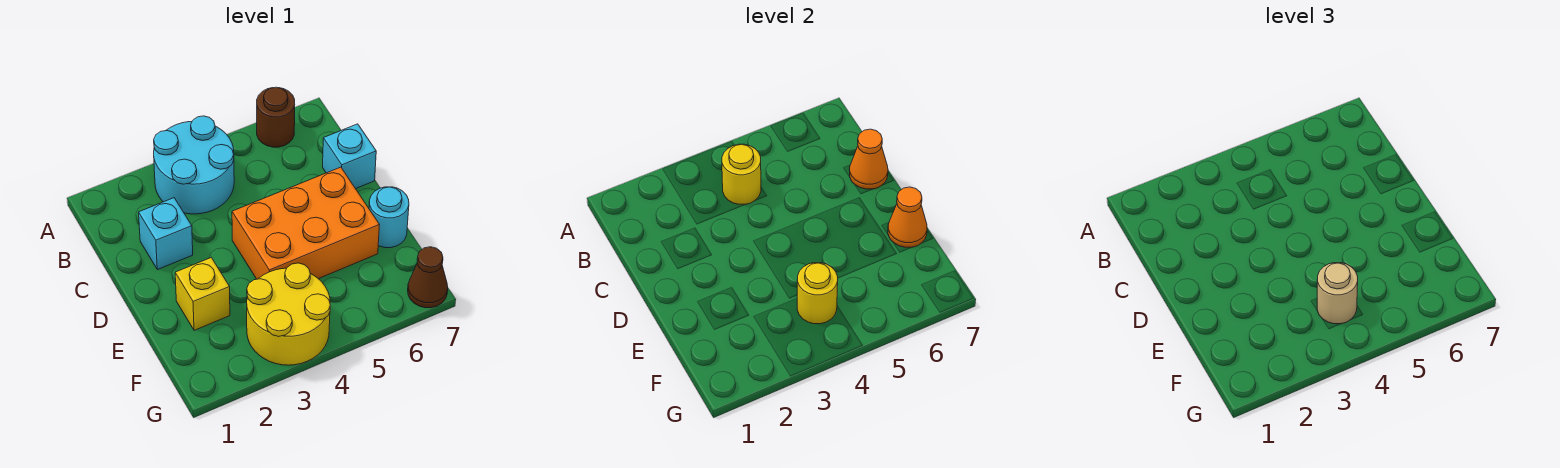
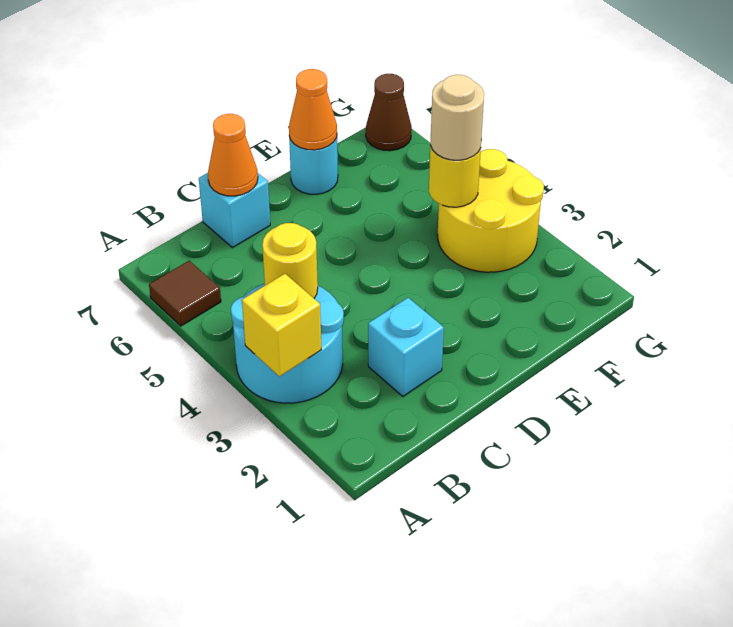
brown round brick A6 level 1 -> brown tile A6 level 1
orange brick D4:E6 level 1 -> none
yellow brick E2 level 1 -> yellow brick A3 level 2

